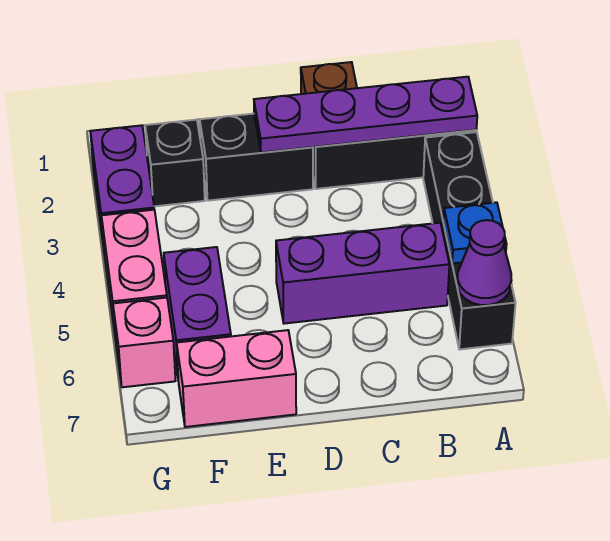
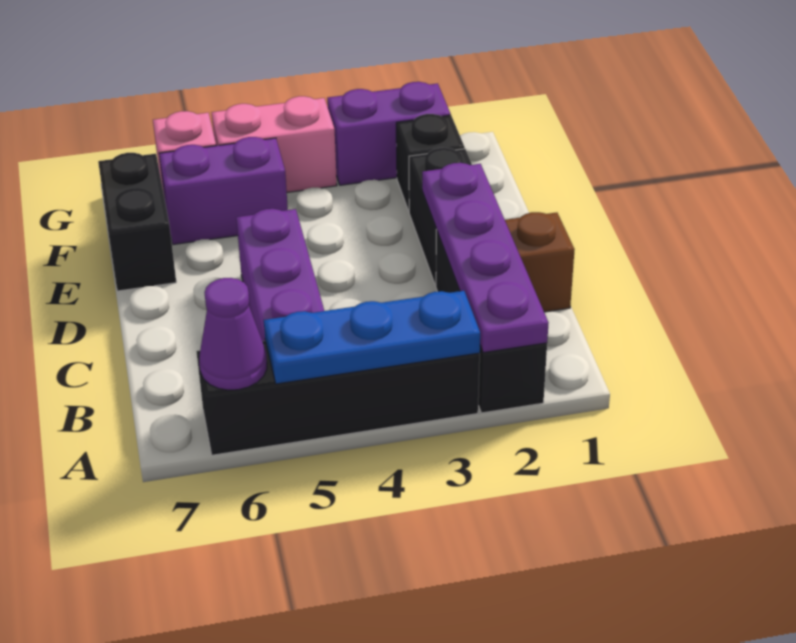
blue plate A5 level 2 -> blue plate A3:A5 level 2
pink brick E7:F7 level 1 -> black brick E7:F7 level 1

